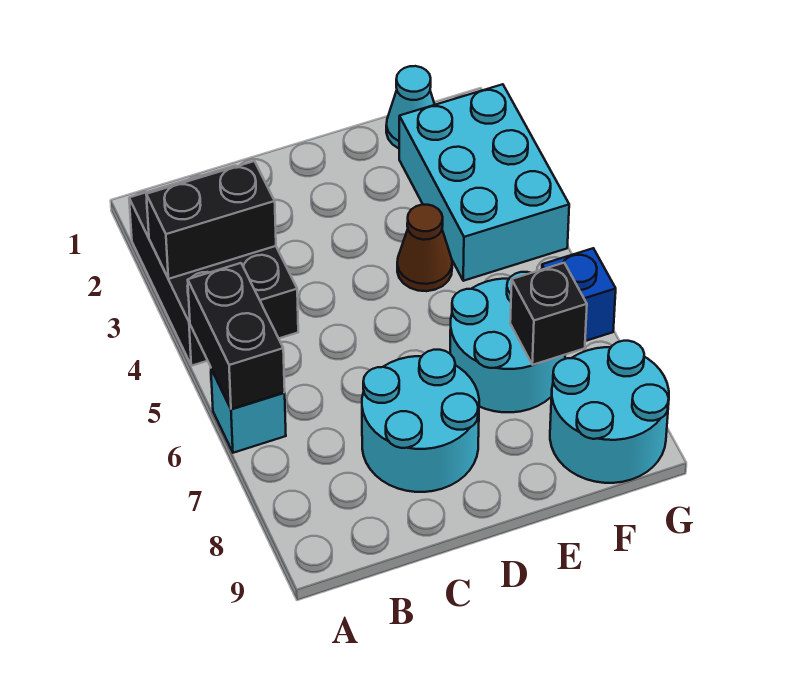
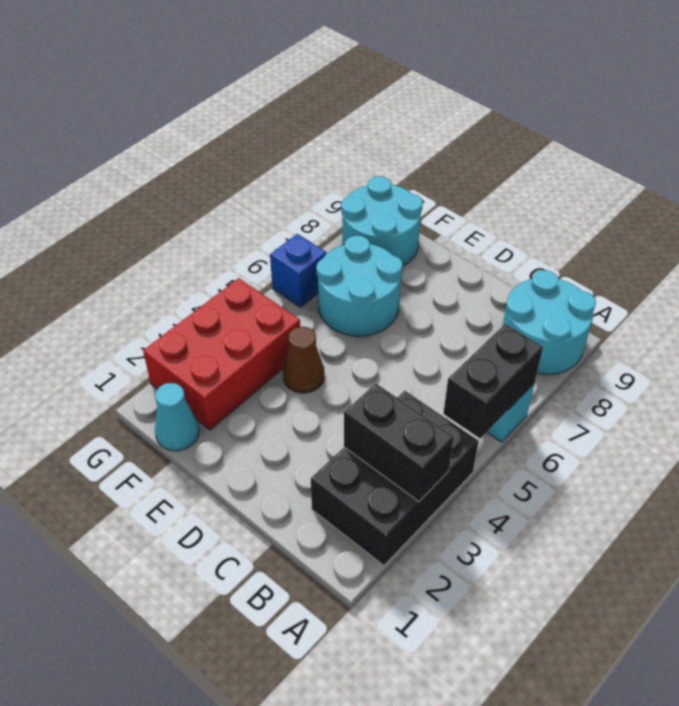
cyan round brick C7:D8 level 1 -> cyan round brick A8:B9 level 1
cyan brick F2:G4 level 1 -> red brick F2:G4 level 1
black brick F7 level 2 -> none

